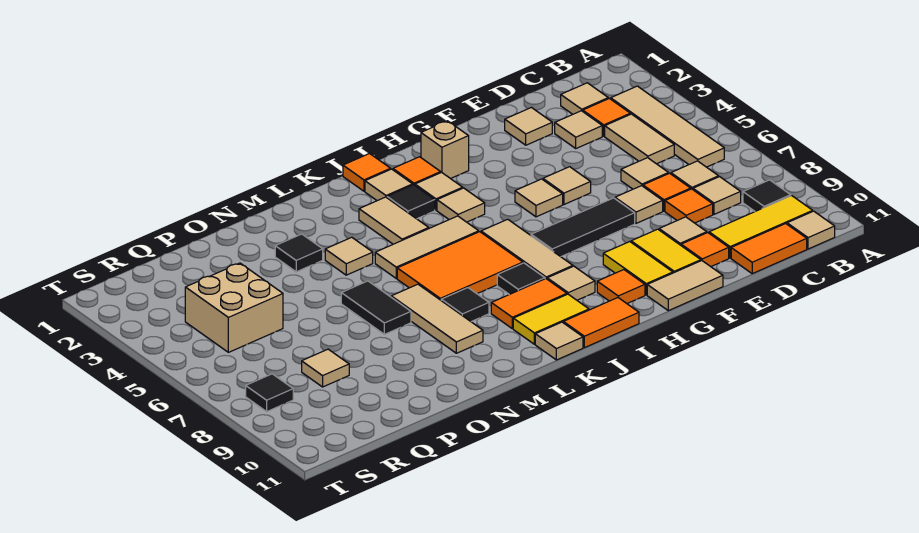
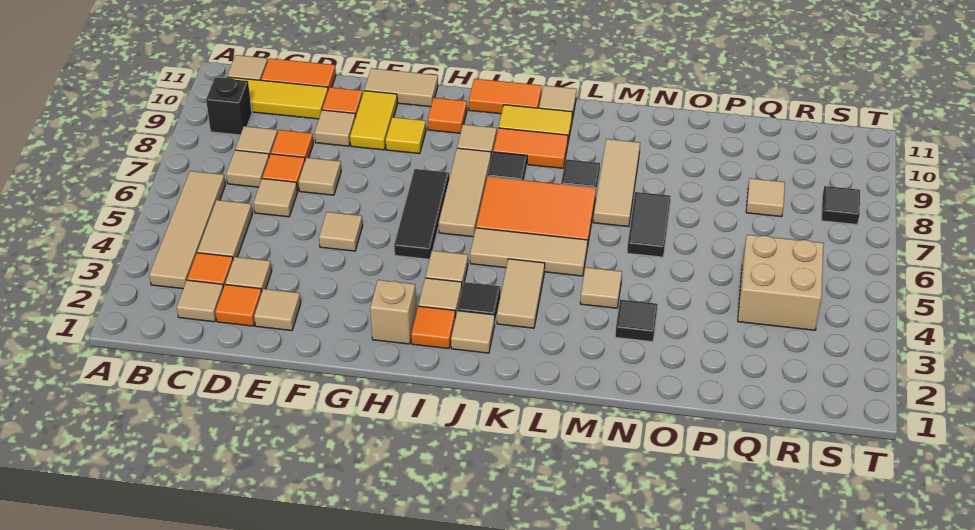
black tile B9 level 1 -> black brick B9 level 1
black tile F7:H7 level 1 -> black tile H5:H7 level 1
tan tile G5 level 1 -> none
yellow tile G9:G10 level 1 -> yellow tile G9 level 1
orange tile J1 level 1 -> orange tile D2 level 1

